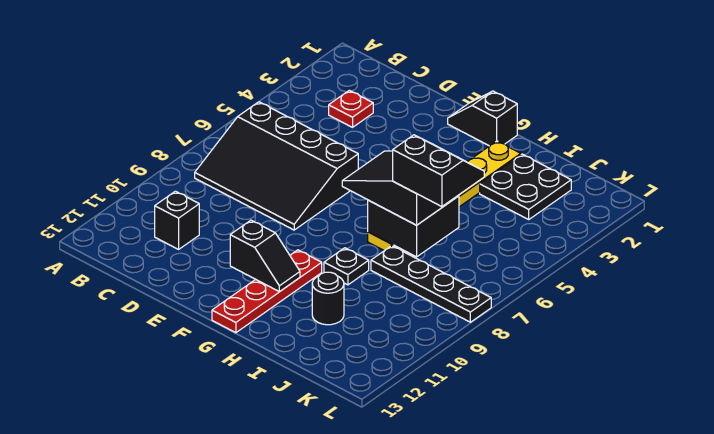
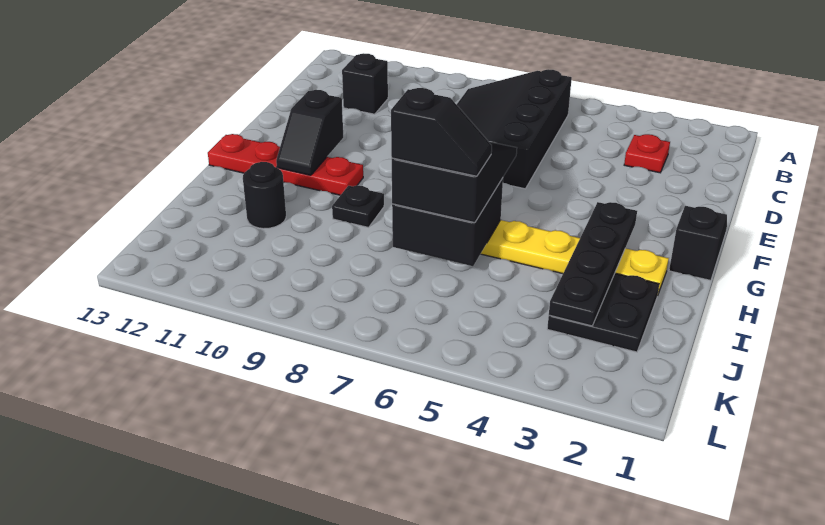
black slope I6:J7 level 4 top 7 -> black slope I6:I7 level 4 top 7
black plate I8:L8 level 1 -> black plate G3:J3 level 2

